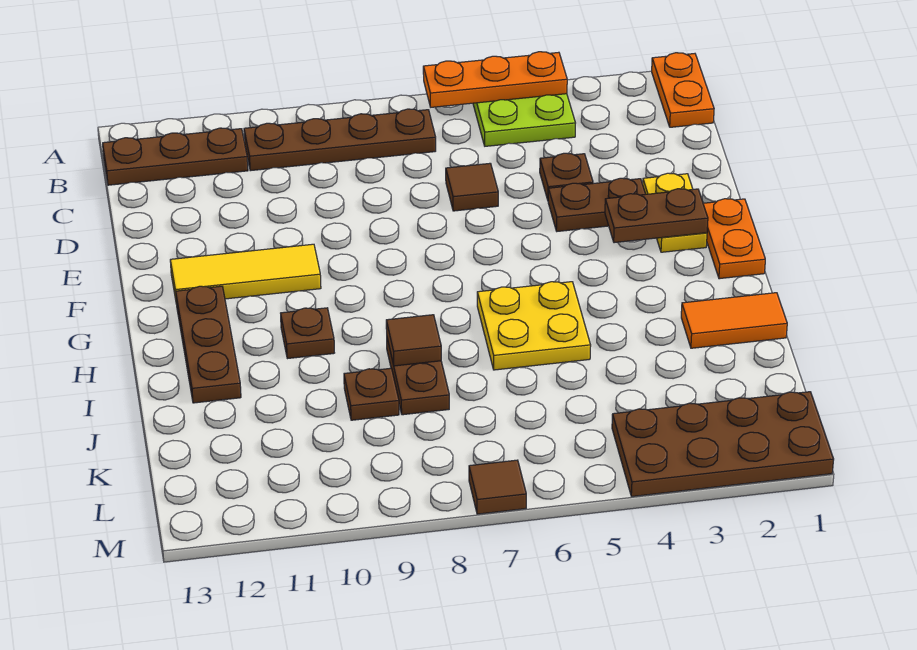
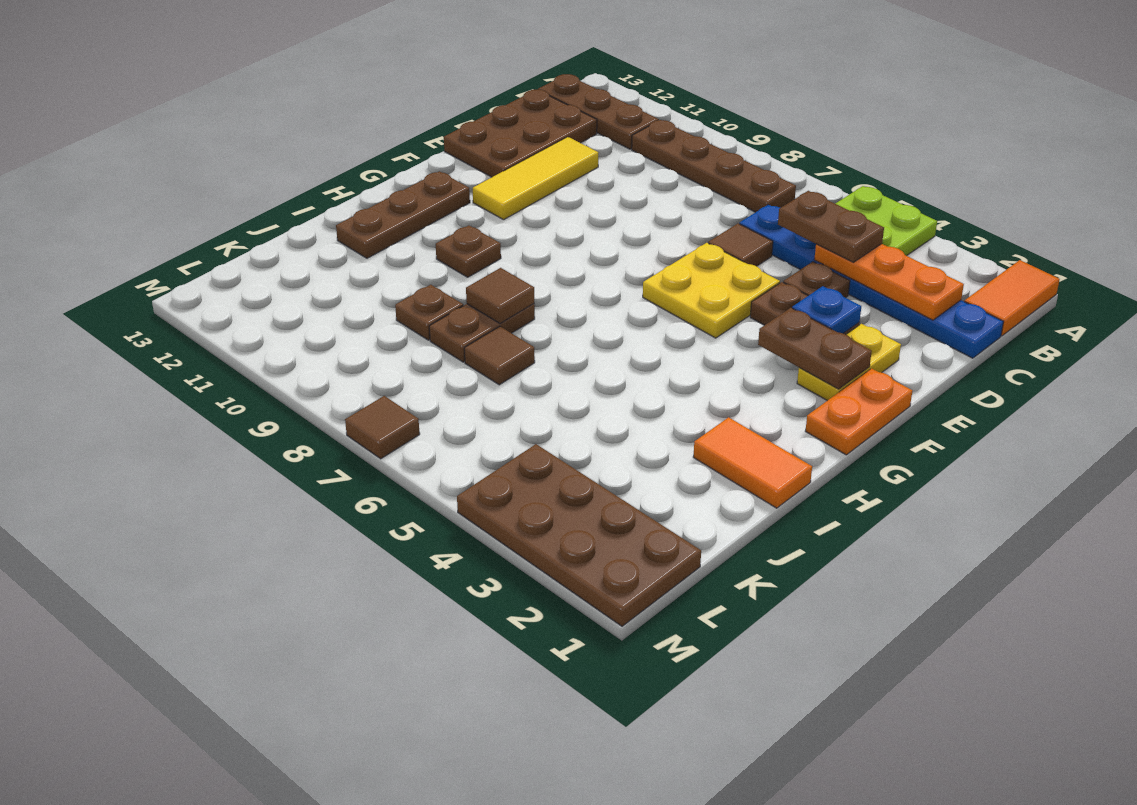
orange plate A1:B1 level 1 -> orange tile A1:B1 level 1
orange plate A4:A6 level 2 -> orange plate C2:C4 level 2
none -> blue plate C1:C6 level 1
none -> brown plate C4:C5 level 3
none -> brown plate C12:E13 level 1
none -> blue plate E3 level 2
yellow tile F10:F12 level 1 -> yellow tile D11:F11 level 1
yellow plate H5:I6 level 1 -> yellow plate E5:F6 level 1
none -> brown tile J7 level 1

